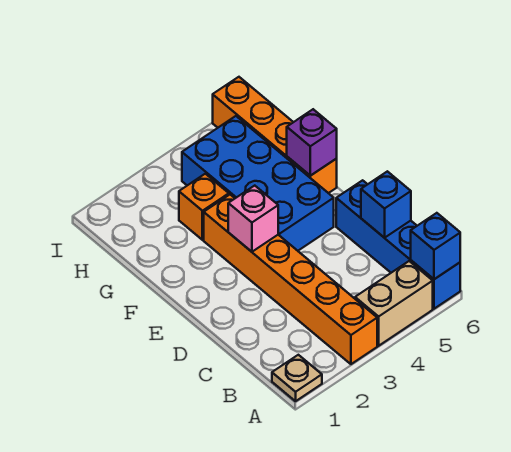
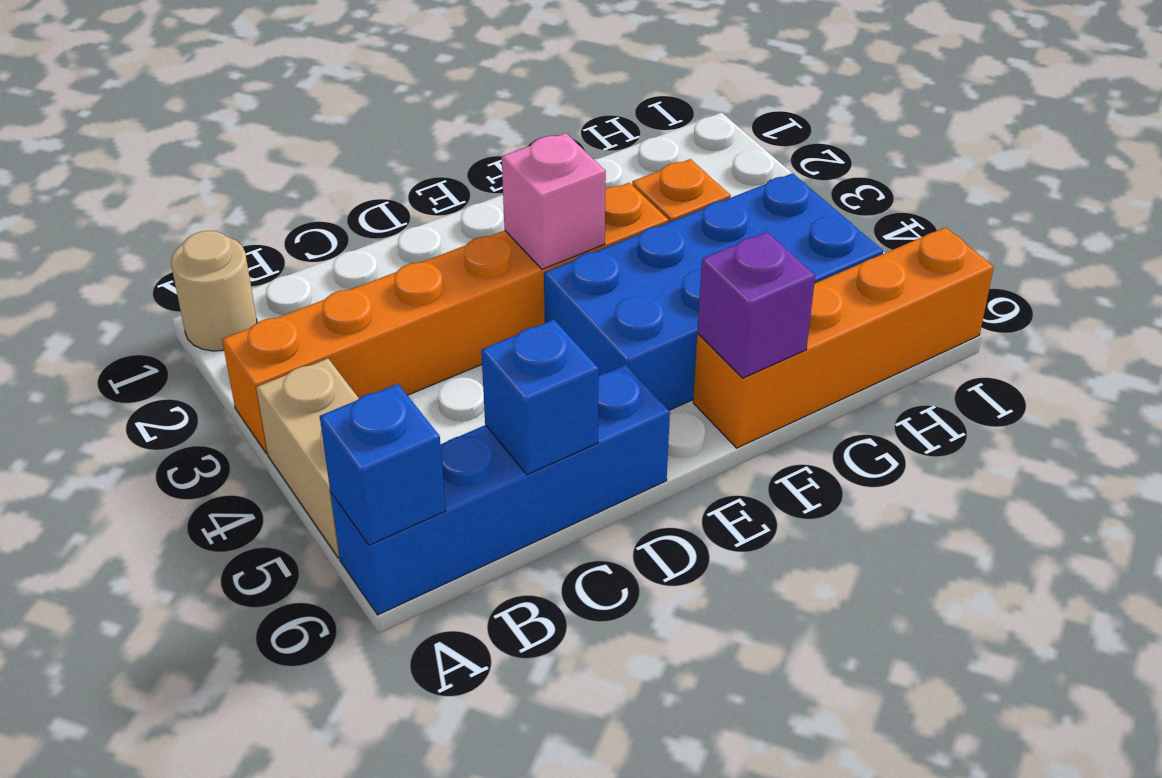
tan plate A1 level 1 -> tan round brick A1 level 1

